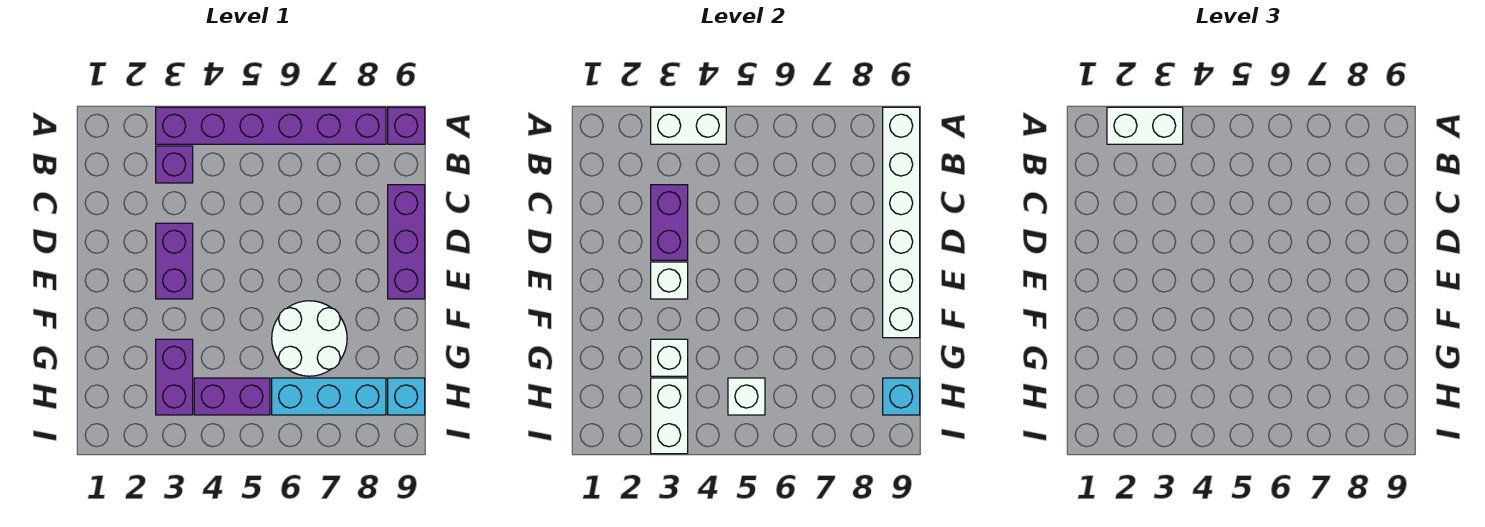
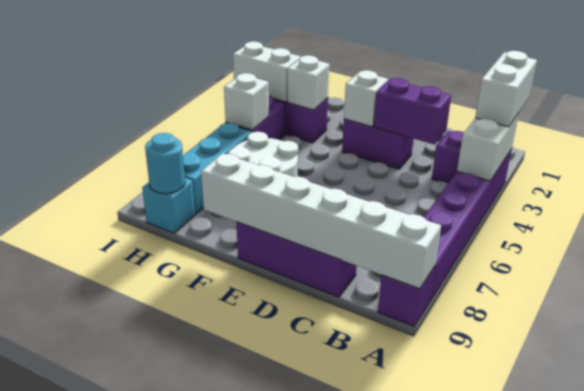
cyan brick H9 level 2 -> cyan round brick H9 level 2

